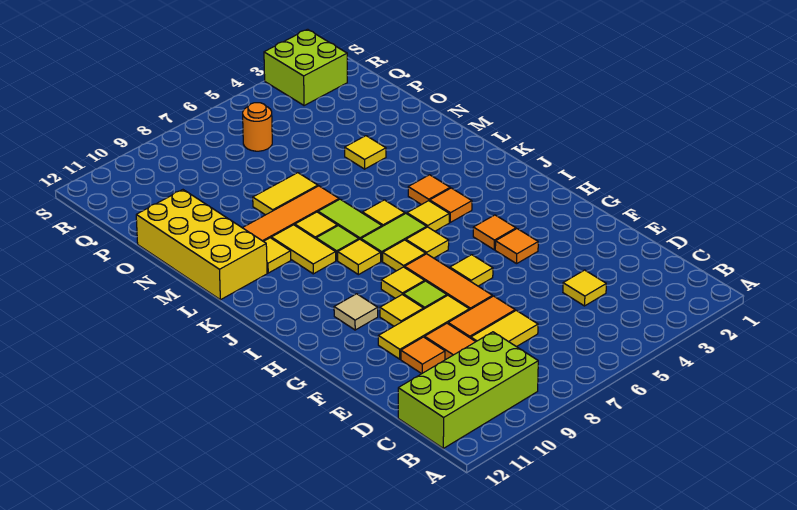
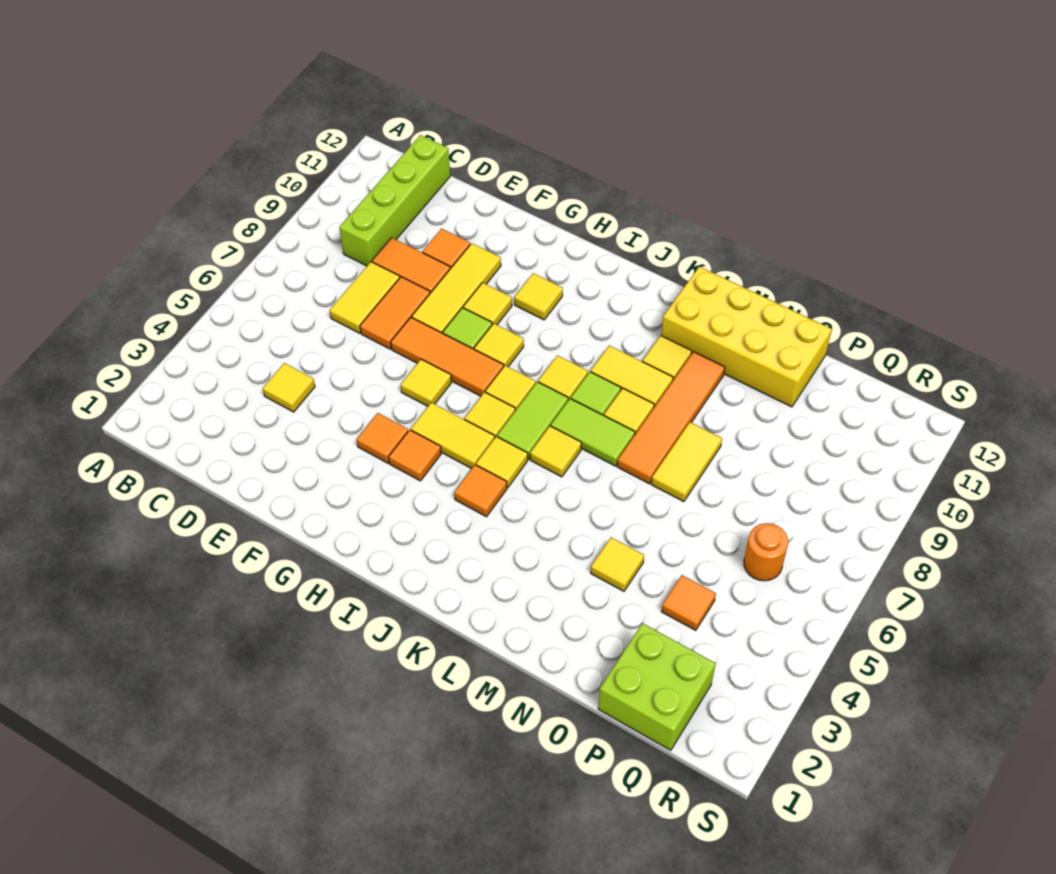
lime brick B9:C12 level 1 -> lime brick C9:C12 level 1
none -> yellow tile H5:I5 level 1
tan tile H10 level 1 -> yellow tile H10 level 1
orange tile K4 level 1 -> orange tile P4 level 1
lime brick R2:S3 level 1 -> lime brick P1:Q2 level 1

